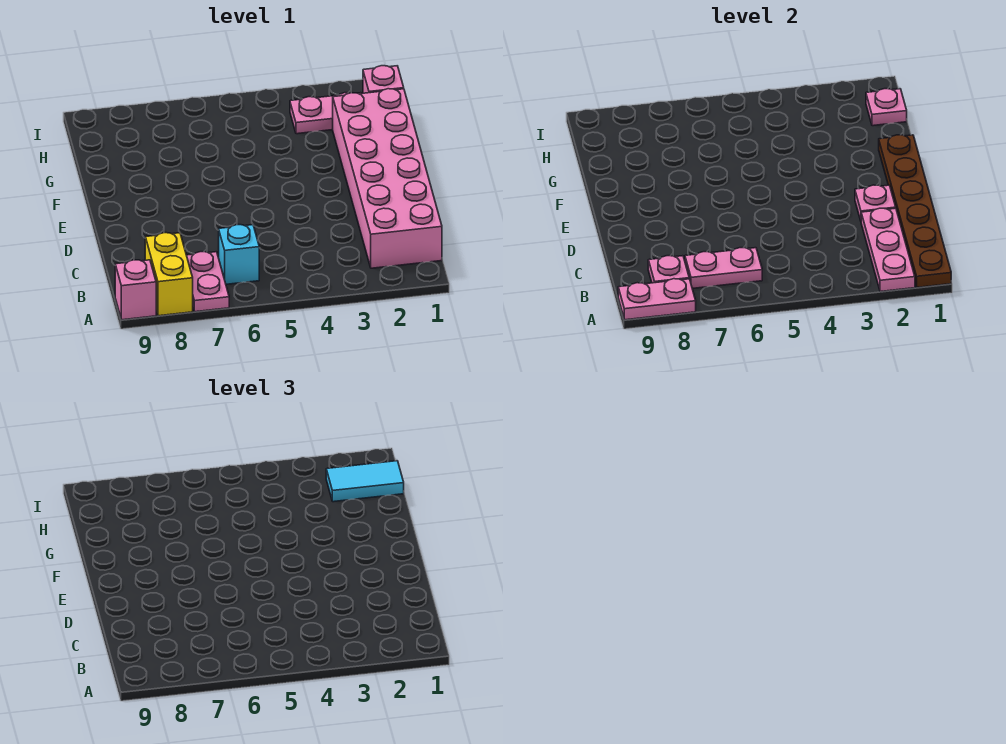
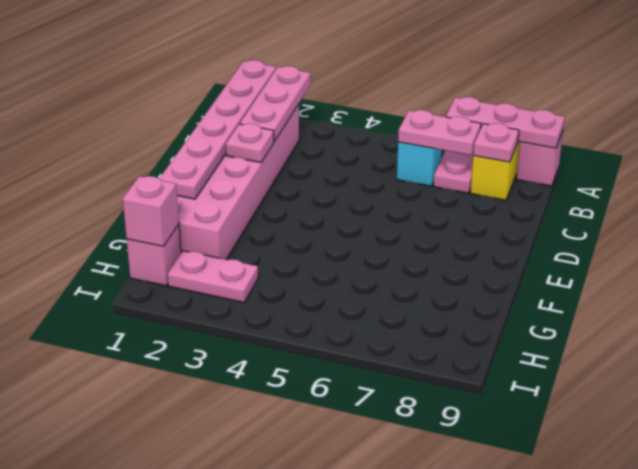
brown plate A1:F1 level 2 -> pink plate A1:F1 level 2
pink plate A8:A9 level 2 -> pink plate A7:A9 level 2
pink plate H1 level 2 -> pink brick H1 level 2
cyan tile H1:H2 level 3 -> none

